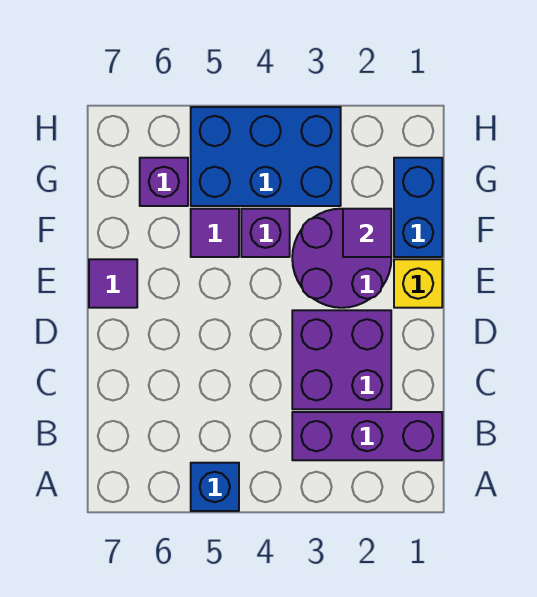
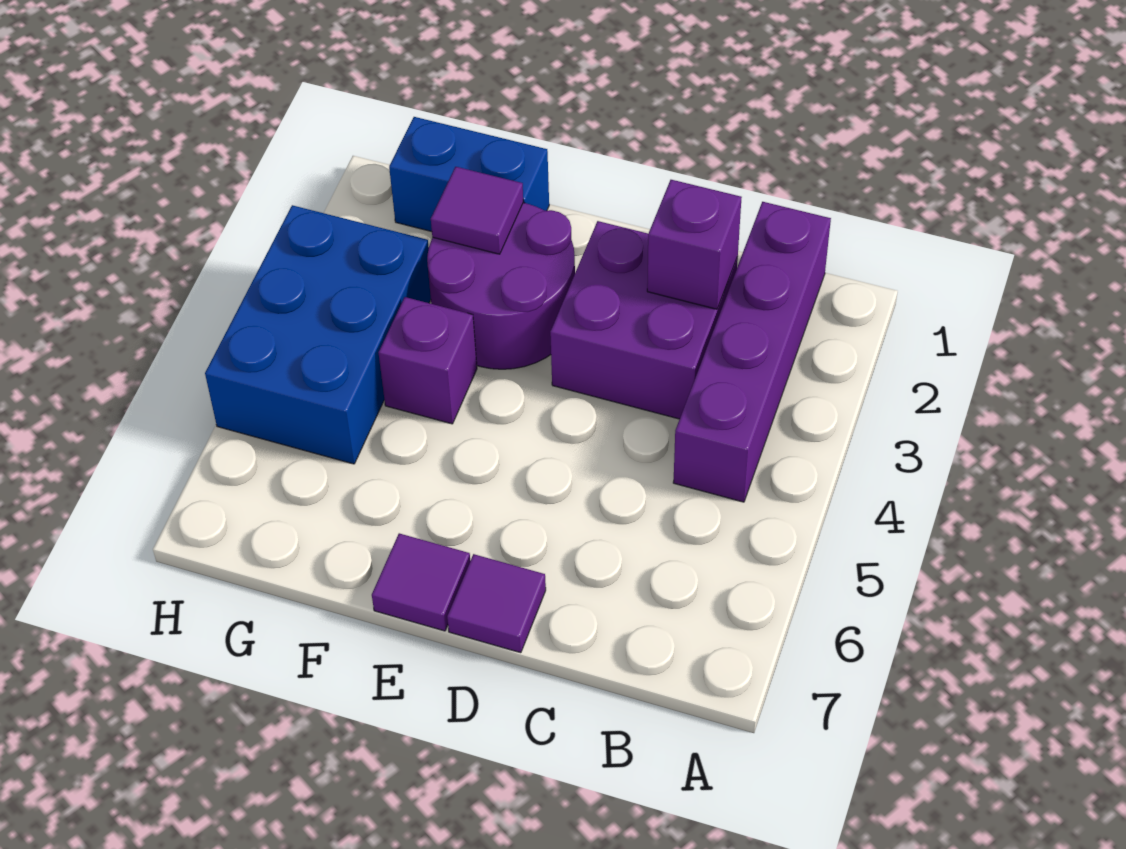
blue brick A5 level 1 -> none
purple brick B1:B3 level 1 -> purple brick B1:B4 level 1
yellow brick E1 level 1 -> none
purple tile F5 level 1 -> purple tile D7 level 1
purple brick G6 level 1 -> purple brick C2 level 2

